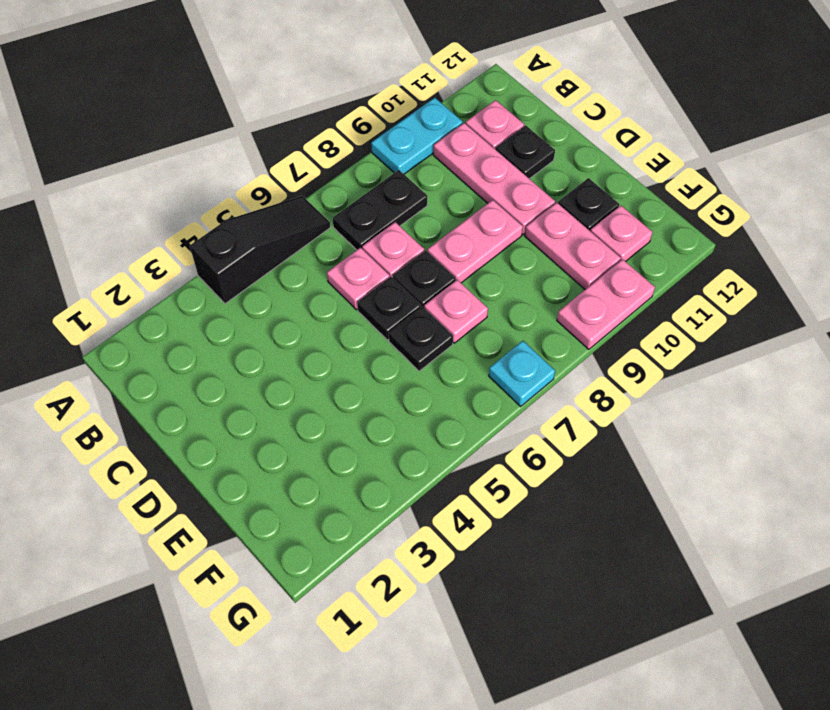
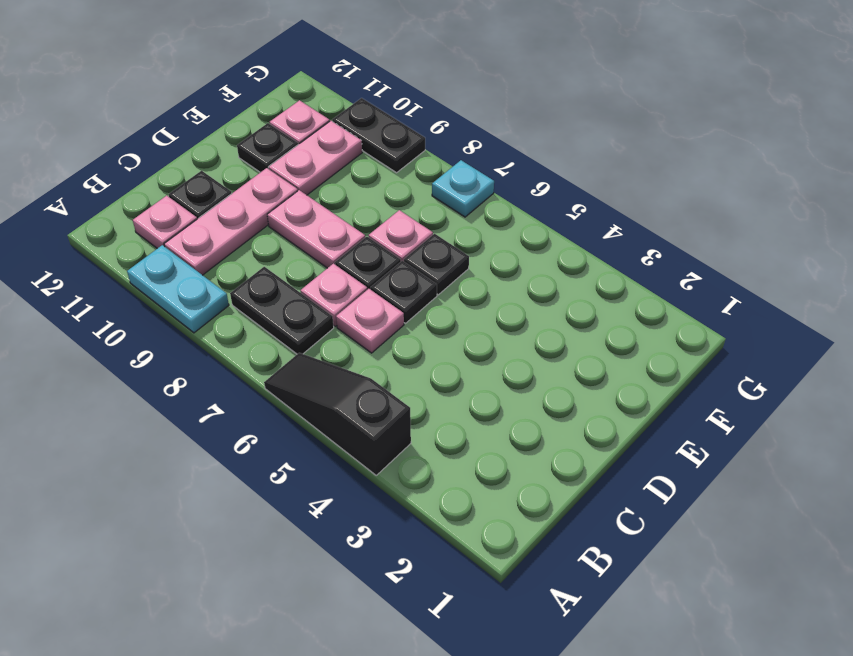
pink plate G9:G10 level 1 -> black plate G9:G10 level 1

